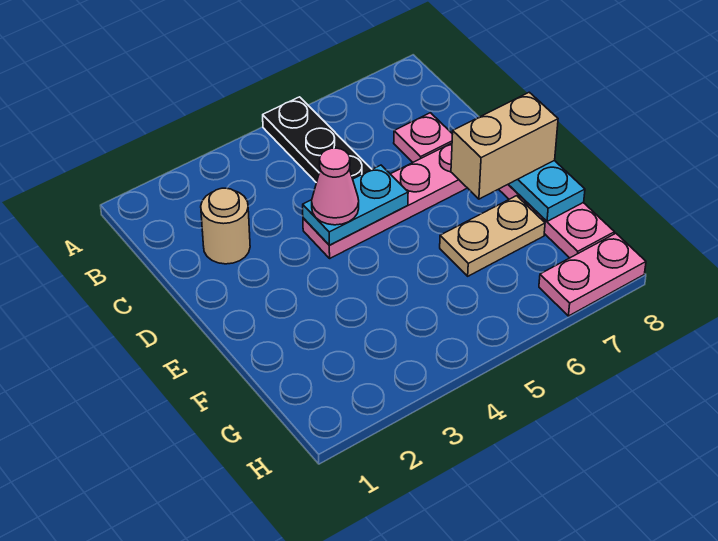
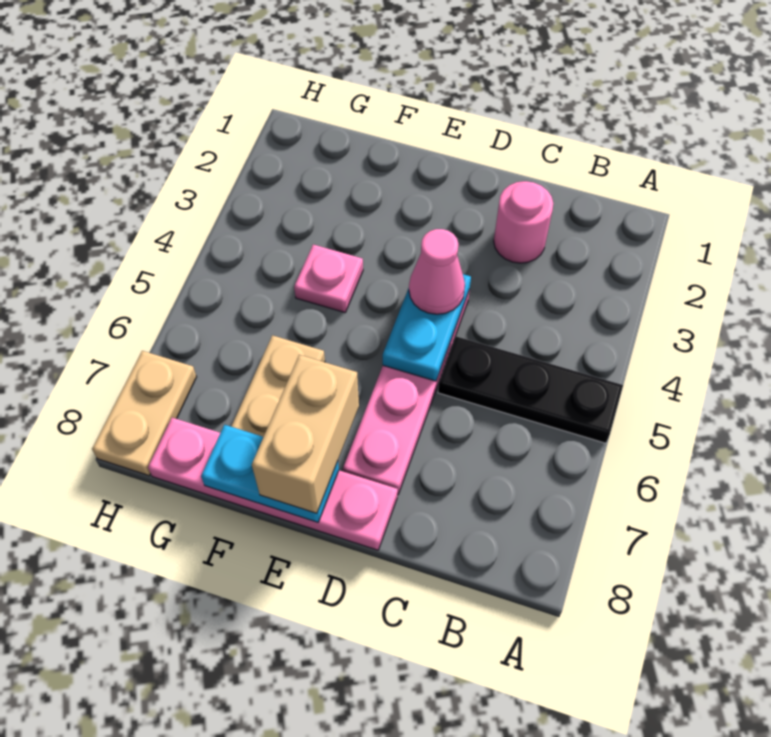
tan round brick C2 level 1 -> pink round brick C2 level 1
pink plate C7 level 1 -> pink plate F4 level 1
pink plate H7:H8 level 1 -> tan plate H7:H8 level 1

